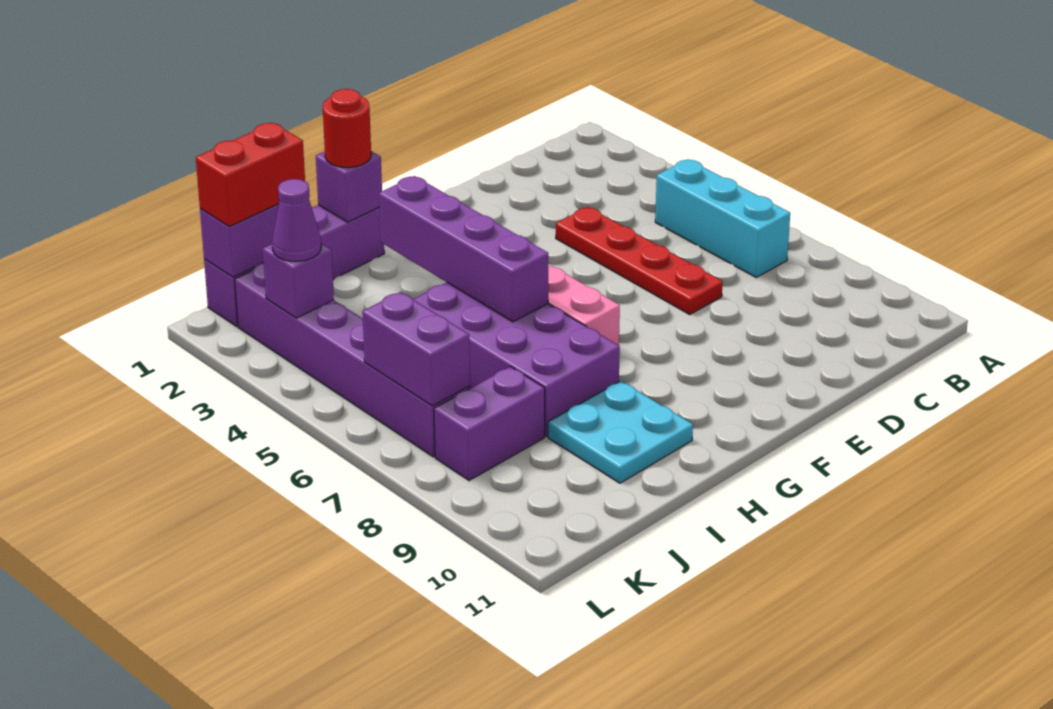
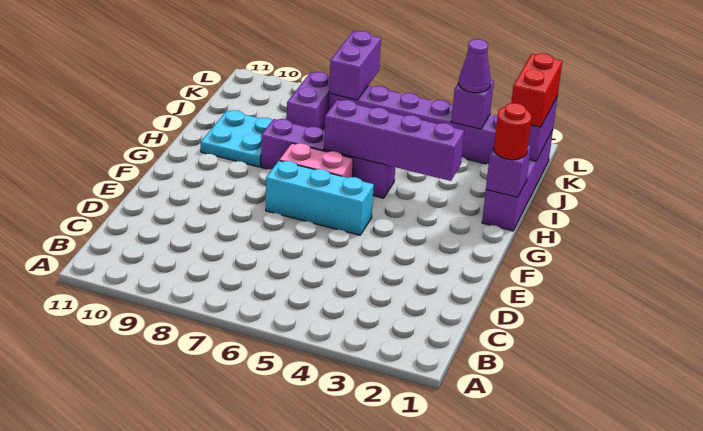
cyan brick B5:B7 level 1 -> cyan brick F5:F7 level 1
red plate D4:D7 level 1 -> none
purple brick H5:I8 level 1 -> purple brick H5:H8 level 1
purple brick K6:K7 level 2 -> purple brick K7:L7 level 2

